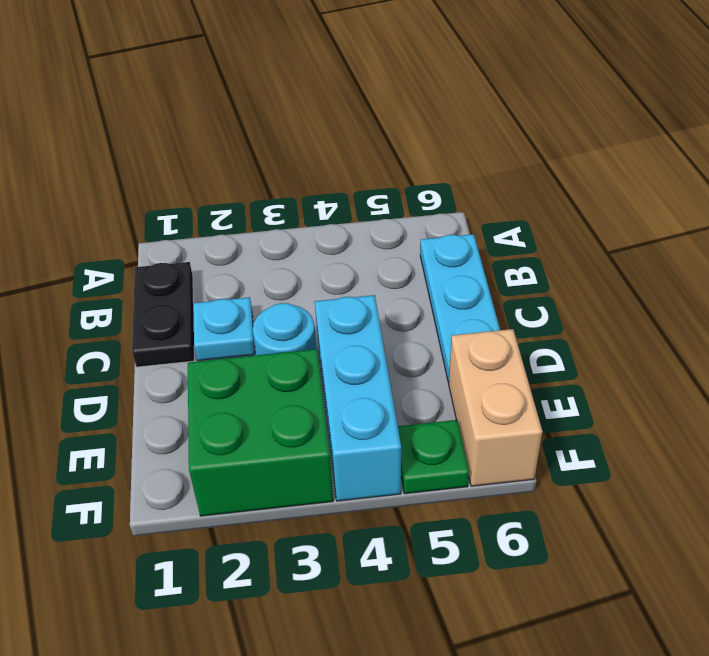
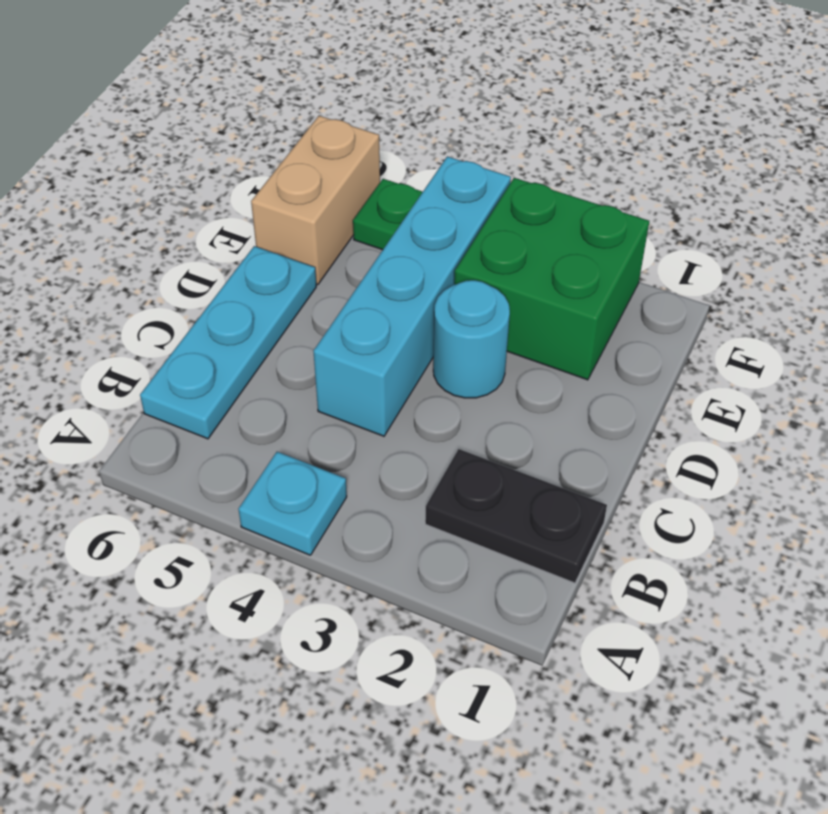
black plate B1:C1 level 1 -> black plate B1:B2 level 1
cyan plate C2 level 1 -> cyan plate A4 level 1
cyan brick D4:F4 level 1 -> cyan brick C4:F4 level 1

